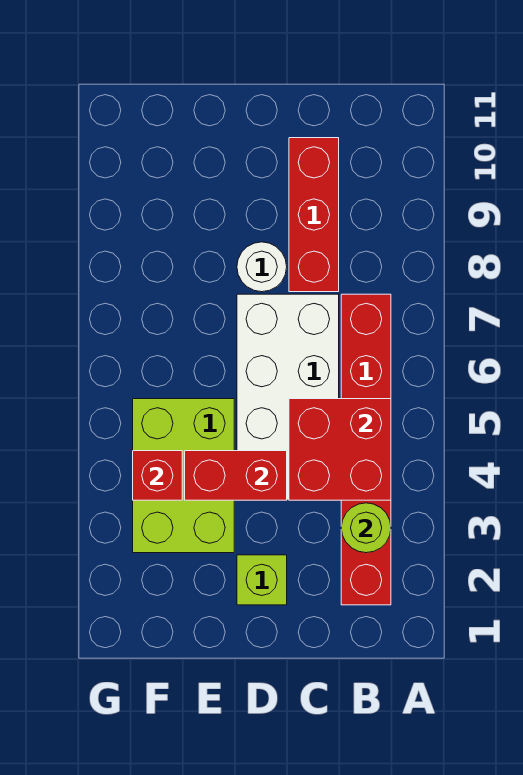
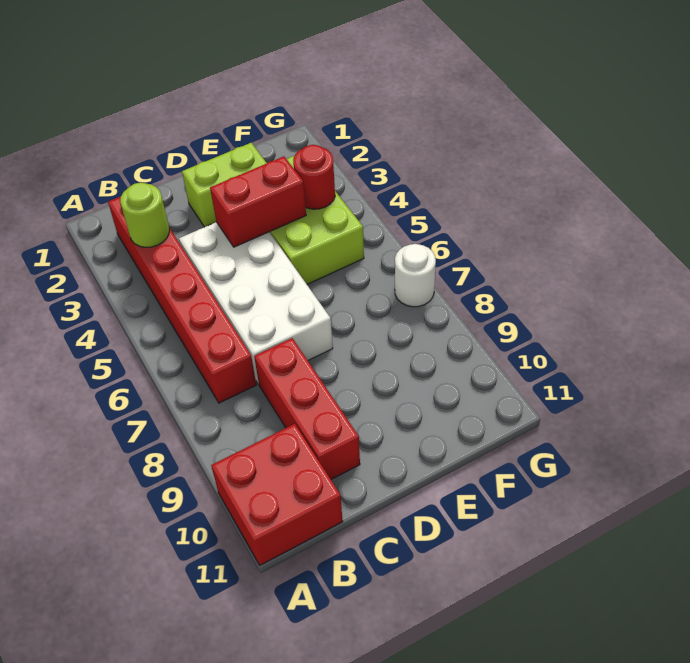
red brick B4:C5 level 2 -> red brick A10:B11 level 1
lime brick D2 level 1 -> lime brick D2:E2 level 1
white round brick D8 level 1 -> white round brick G7 level 1
red brick F4 level 2 -> red round brick F4 level 2

